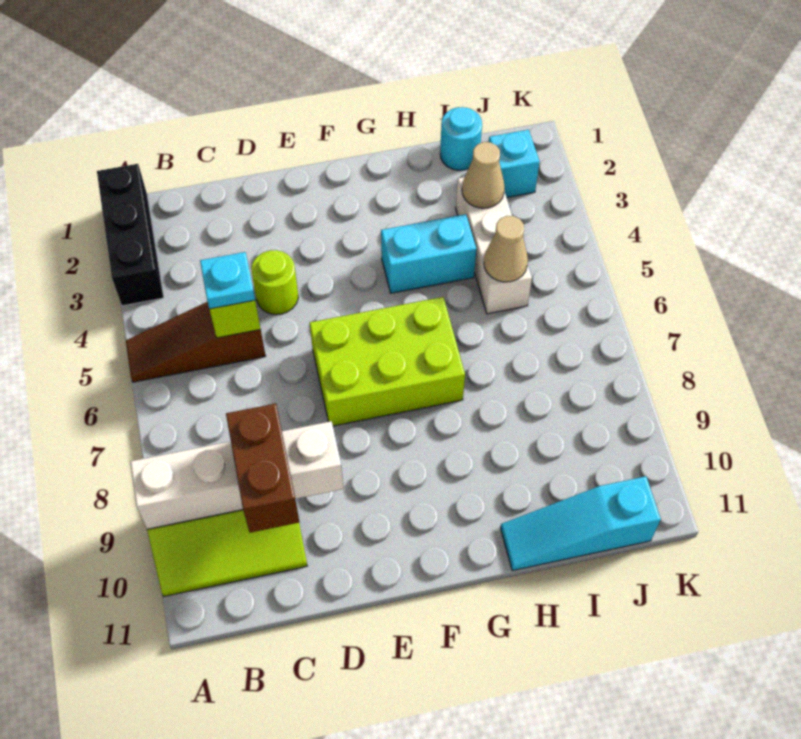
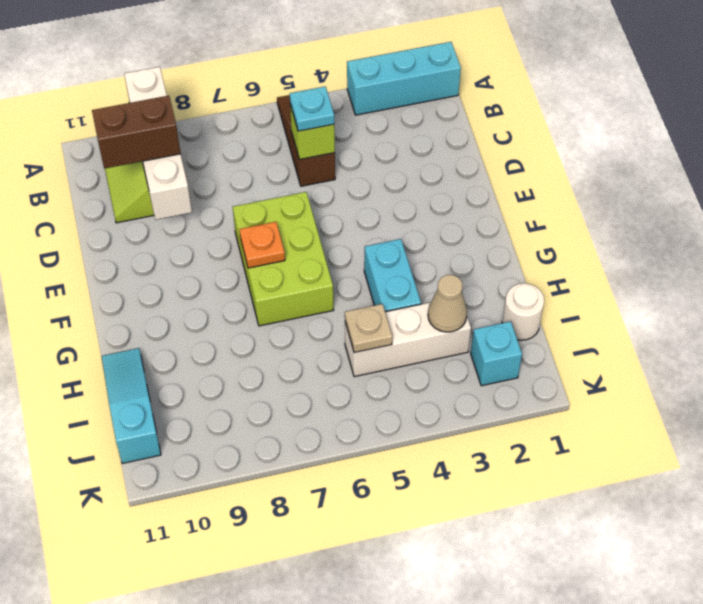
black brick A1:A3 level 1 -> cyan brick A1:A3 level 1
lime round brick D4 level 1 -> none
none -> orange plate F7 level 2
cyan round brick I1 level 1 -> white round brick I1 level 1
tan cone I5 level 2 -> tan plate I5 level 2

